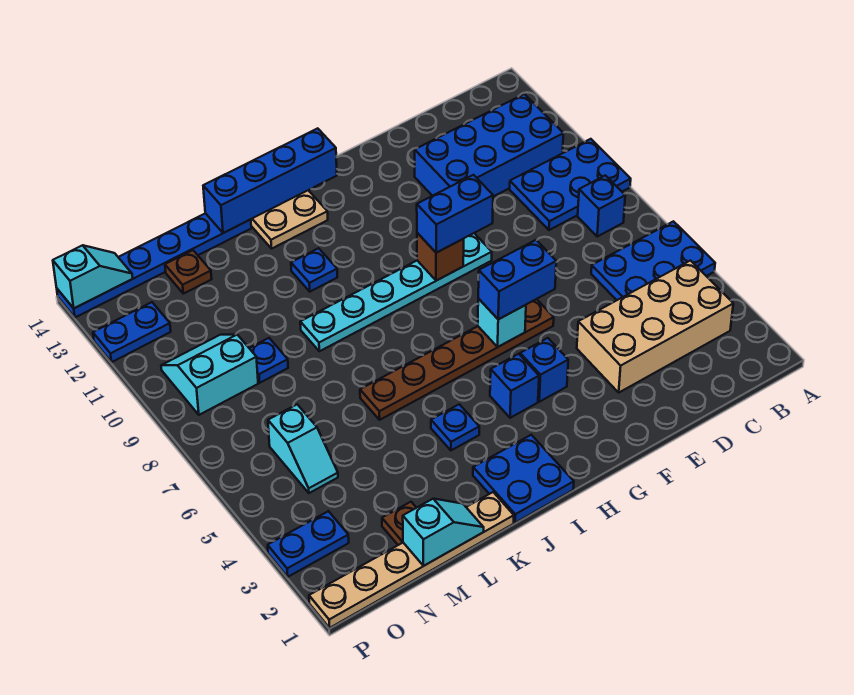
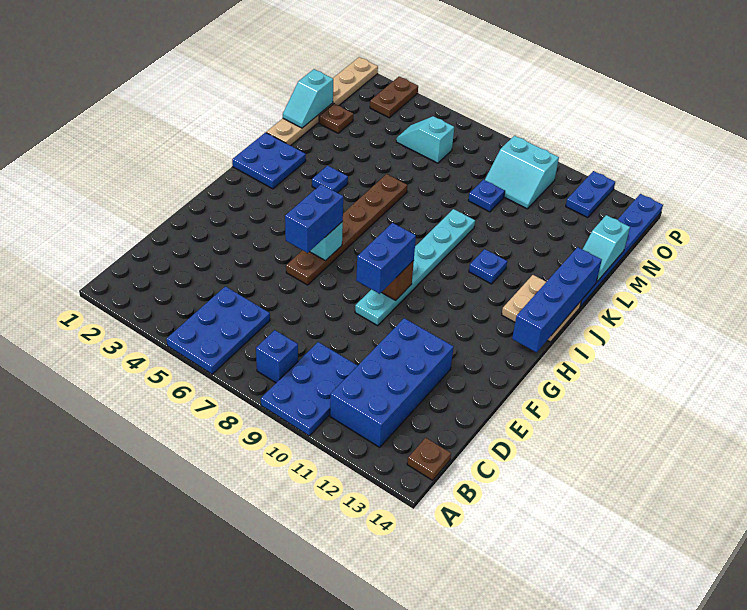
tan brick B3:E4 level 1 -> none
blue brick G4 level 1 -> none
blue brick H4 level 1 -> none
brown plate M13 level 1 -> brown plate B14 level 1
cyan slope N9:O10 level 1 top 9 -> cyan slope N9:O10 level 1 top O
blue plate O3:P3 level 1 -> brown plate O3:P3 level 1
cyan slope O14:P14 level 2 top P -> cyan slope L14:M14 level 2 top M

